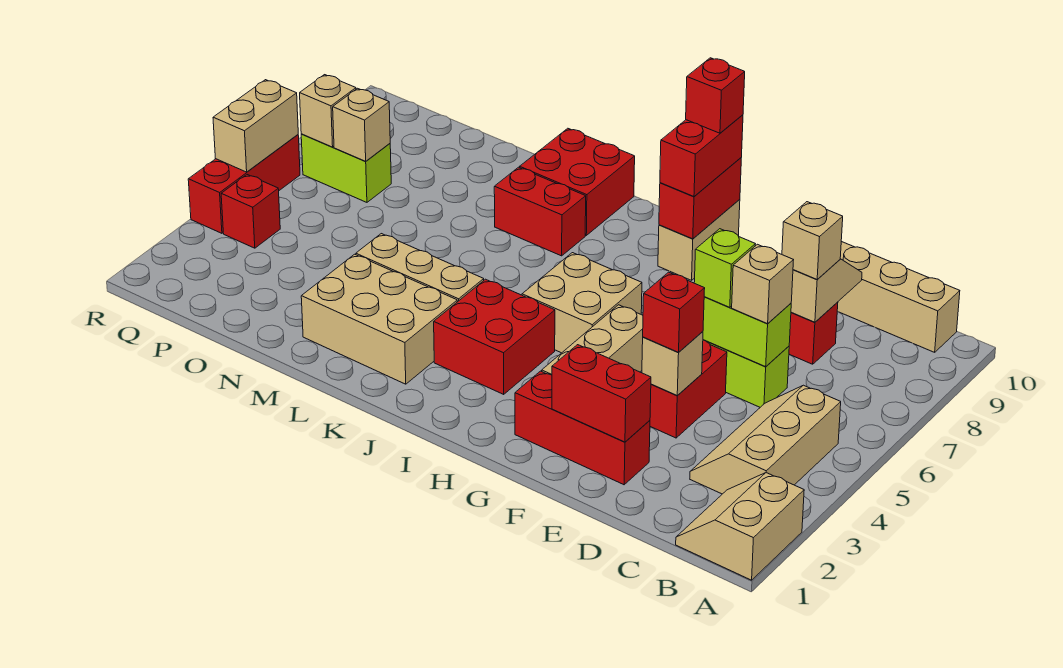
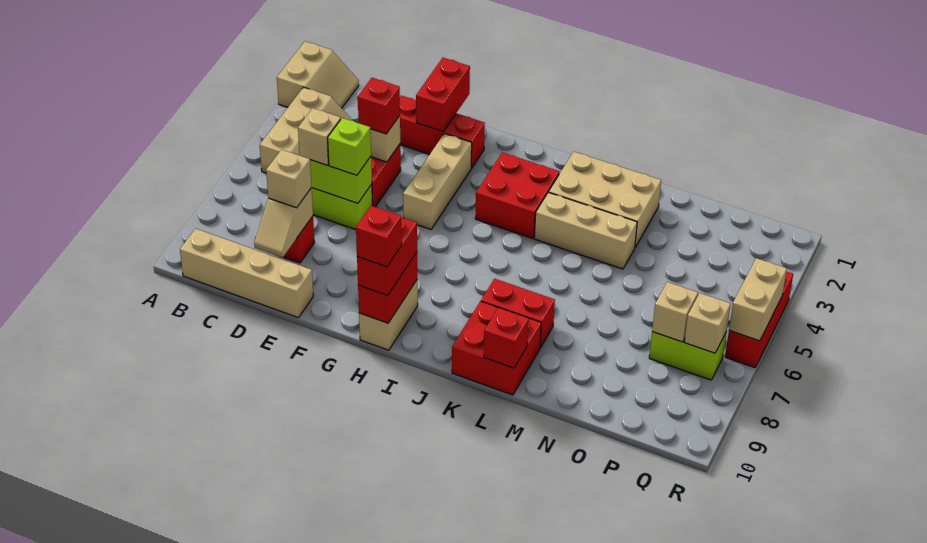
red brick E2:F2 level 2 -> red brick F1:F2 level 2
tan brick H5:I6 level 1 -> none
red brick Q4 level 1 -> red brick L10 level 2

